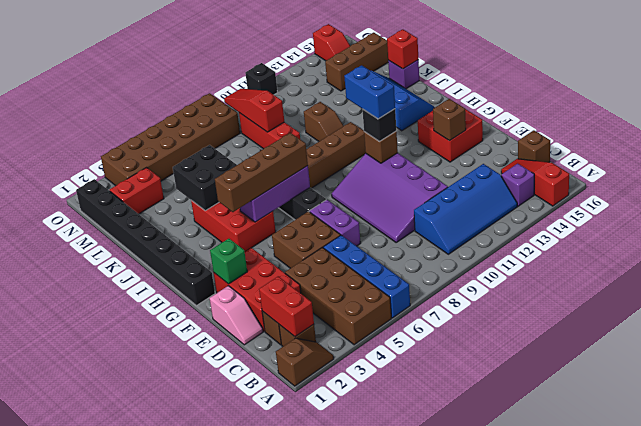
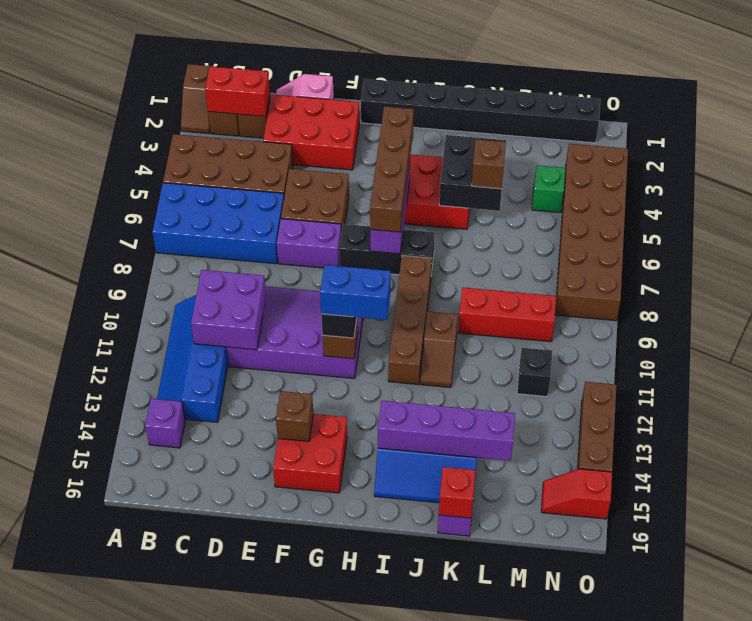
blue brick A6:D6 level 1 -> blue brick A6:D7 level 1
red slope A15:C15 level 1 top A -> none
none -> purple brick C10:D11 level 2
brown brick C16 level 1 -> brown brick K5 level 3
green brick F2 level 2 -> green brick M4 level 1
none -> purple brick I14:L14 level 2
brown slope J11:K11 level 1 top K -> brown slope J10:J11 level 1 top 10
red slope L9:N9 level 2 top L -> none
red brick M2:M3 level 1 -> none
brown brick M14:M16 level 1 -> brown brick O12:O14 level 1
black brick O11 level 1 -> black brick M11 level 1

